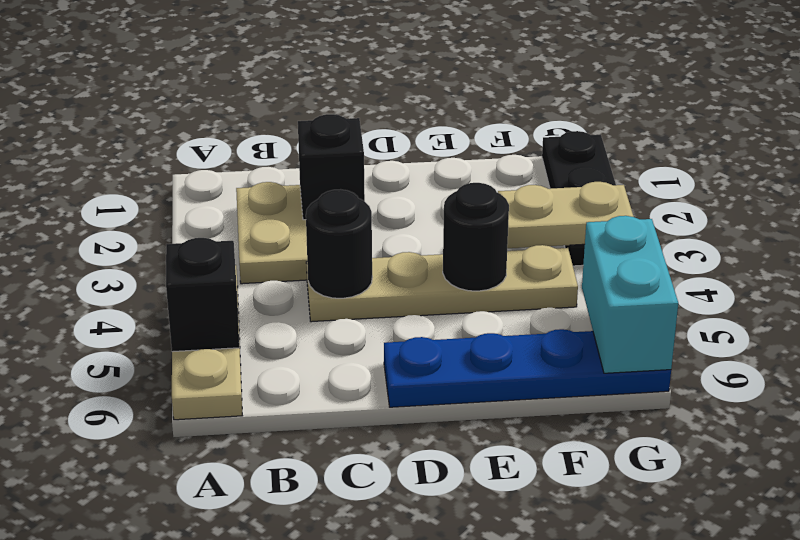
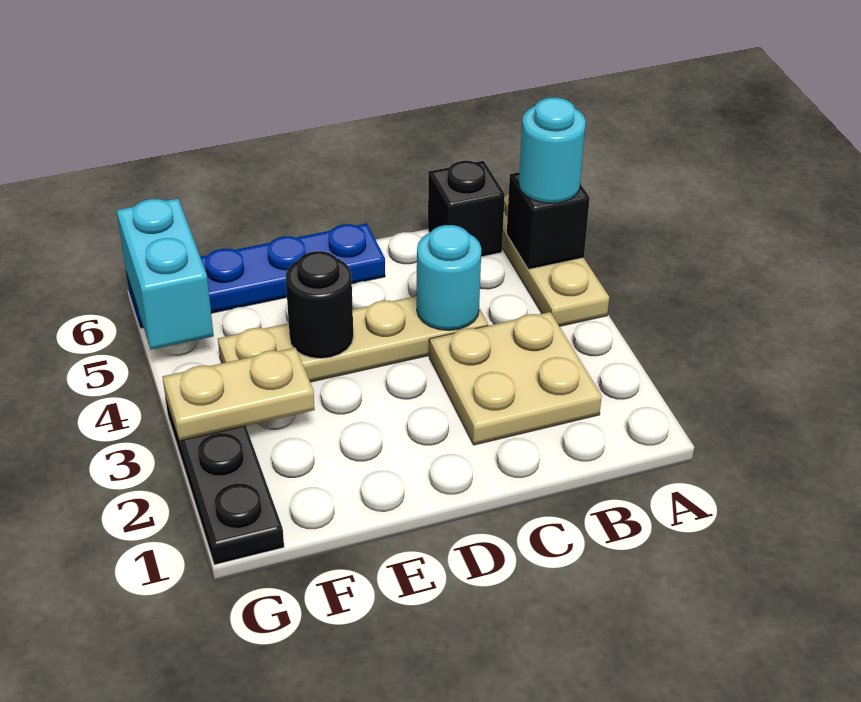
none -> cyan round brick A5 level 3
black brick C2 level 2 -> black brick B6 level 1
black round brick C4 level 2 -> cyan round brick C4 level 2

